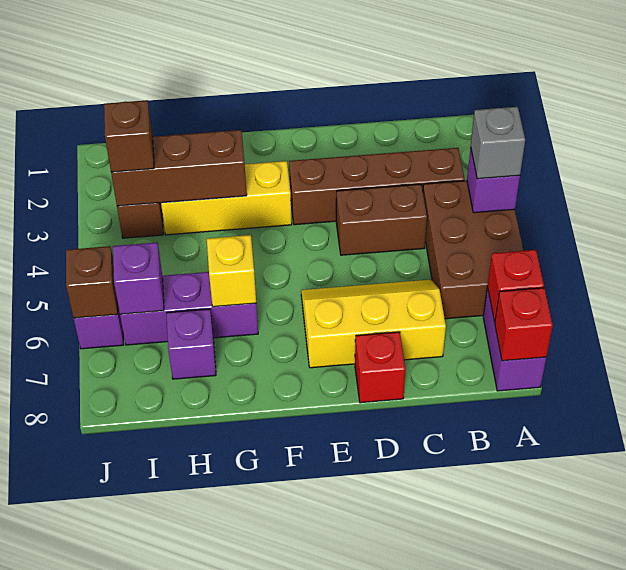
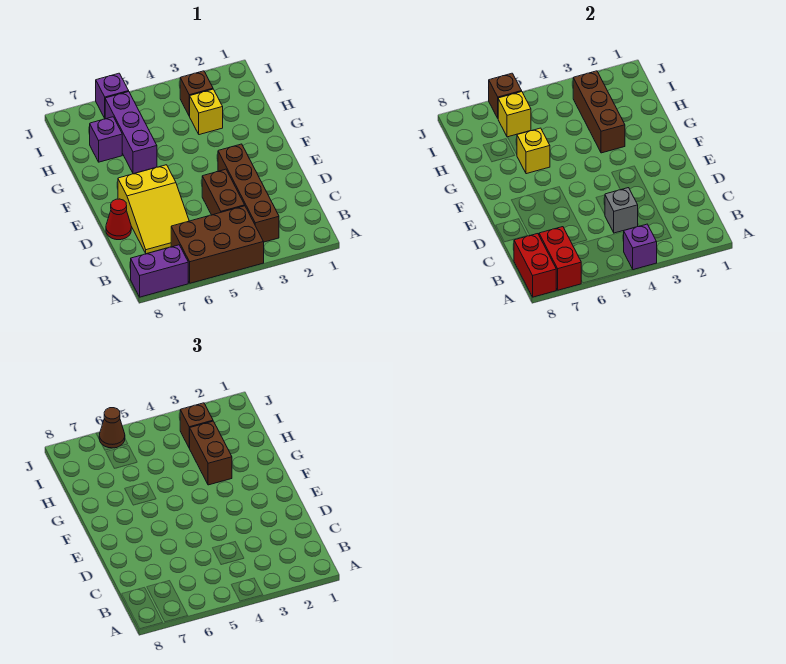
grey brick A4 level 3 -> grey brick C4 level 2
red brick A7 level 2 -> red brick A7:B7 level 2
red brick A8 level 2 -> red brick A8:B8 level 2
yellow slope C6:E7 level 1 top 7 -> yellow slope C6:E7 level 1 top E
red brick D8 level 1 -> red cone D8 level 1
yellow brick F3:H3 level 1 -> yellow brick H3 level 1
none -> brown brick G3:H3 level 3
purple brick I6 level 2 -> yellow brick I6 level 2
none -> brown cone J6 level 3

